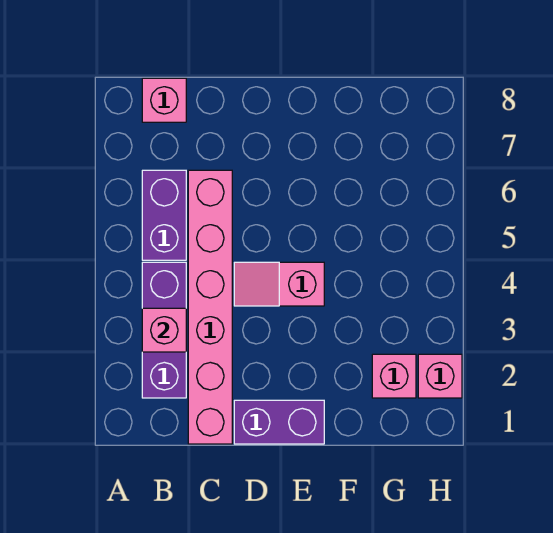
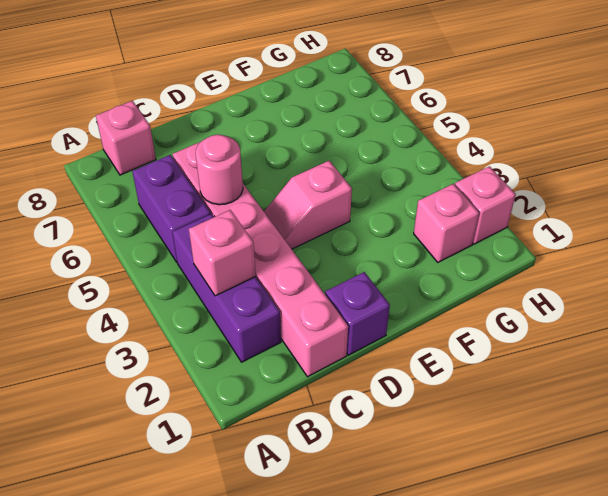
none -> pink round brick C5 level 2
purple brick D1:E1 level 1 -> purple brick D1 level 1

